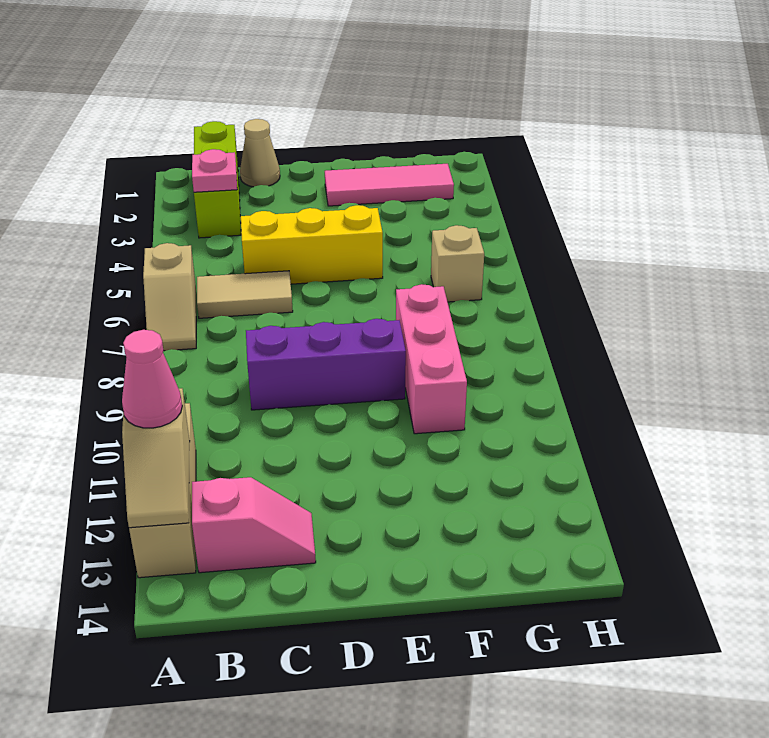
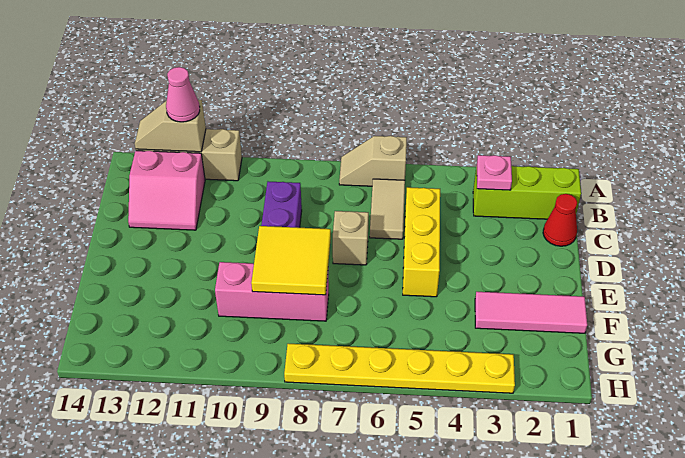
pink slope B13:C13 level 1 top B -> pink slope B12:C13 level 1 top B
tan cone C1 level 1 -> red cone C1 level 1
pink tile E2:G2 level 1 -> pink tile F1:F3 level 1
none -> yellow tile E8:F9 level 2
tan brick G6 level 1 -> tan brick D7 level 1
none -> yellow plate H3:H8 level 1

